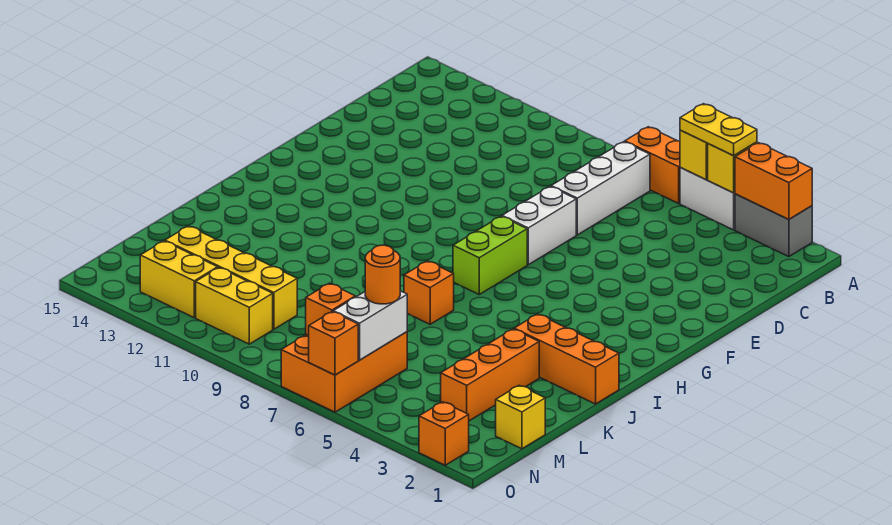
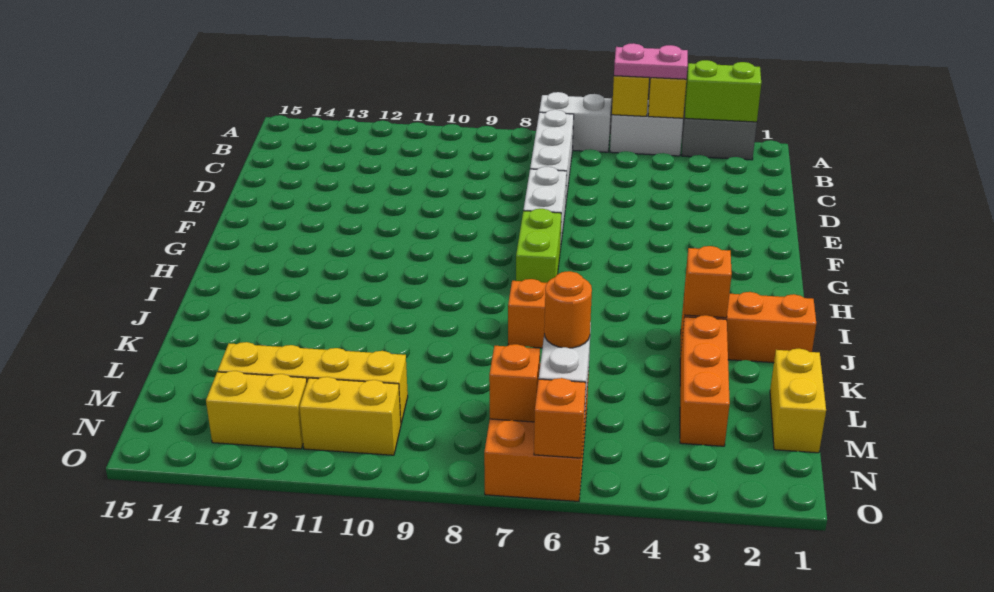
orange brick A2:A3 level 2 -> lime brick A2:A3 level 2
yellow plate A4:A5 level 3 -> pink plate A4:A5 level 3
orange brick A6:A7 level 1 -> white brick A6:A7 level 1
yellow brick M1 level 1 -> yellow brick L1:M1 level 1
orange brick O2 level 1 -> orange brick J3 level 2

